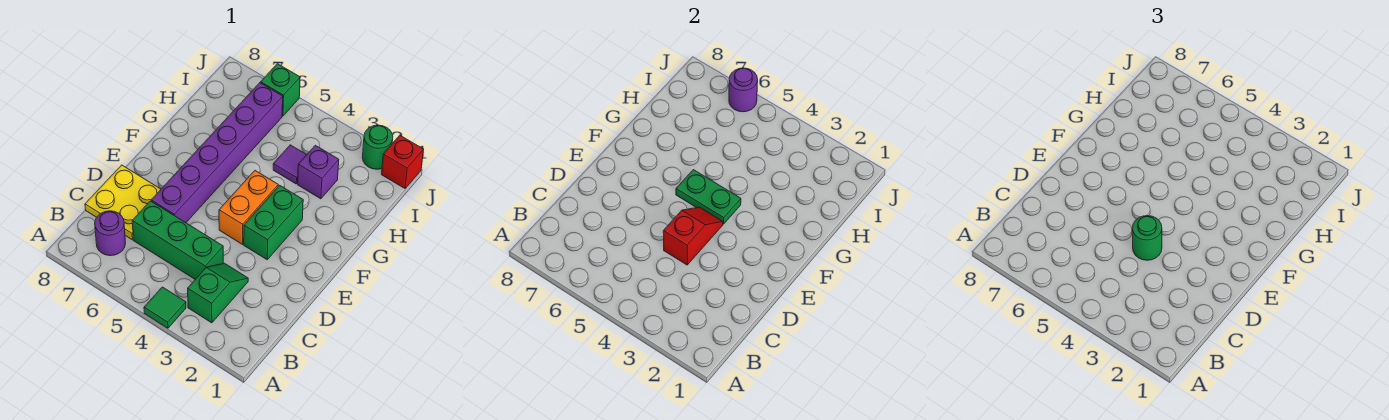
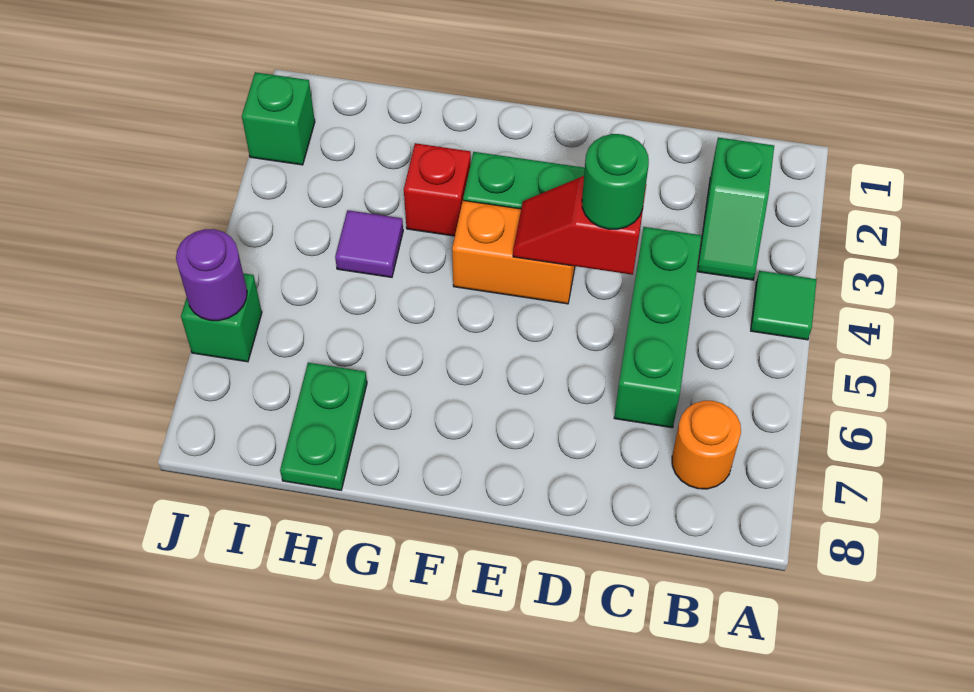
green slope B3:C3 level 1 top B -> green slope B2:B3 level 1 top 2
purple round brick B7 level 1 -> orange round brick B7 level 1
yellow plate C7:D8 level 1 -> none
purple brick D6:I6 level 1 -> none
green plate F4:F5 level 2 -> green plate H7:H8 level 1
purple brick H3 level 1 -> none
red brick J1 level 1 -> red brick G3 level 1
green round brick J2 level 1 -> green brick J2 level 1

